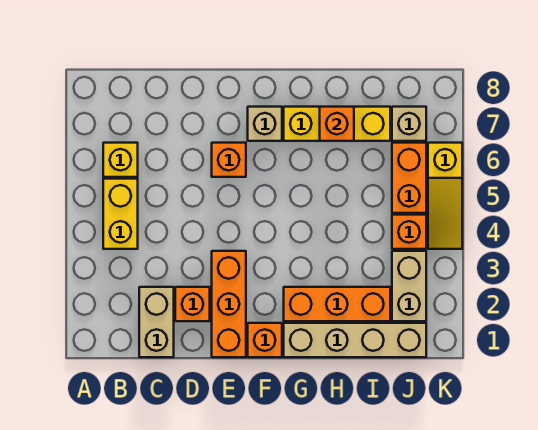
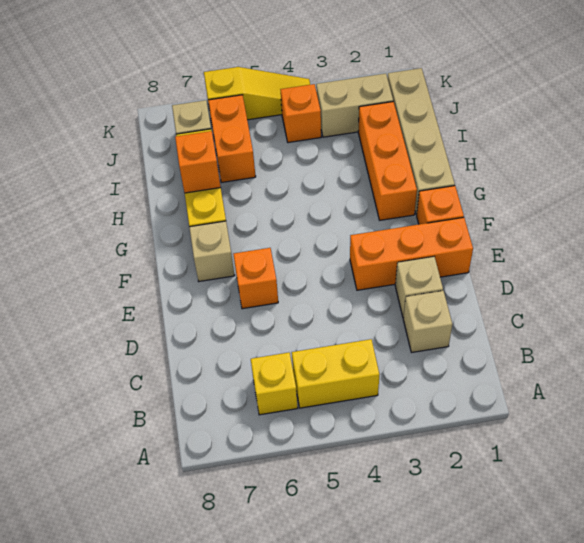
tan brick C1:C2 level 1 -> tan brick C2 level 1
orange brick D2 level 1 -> tan brick D2 level 1
orange brick J5:J6 level 1 -> orange brick I6:J6 level 1

